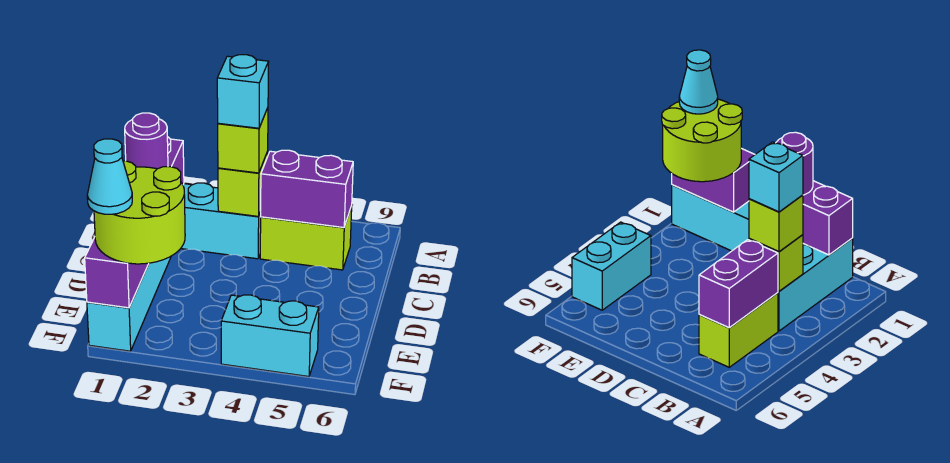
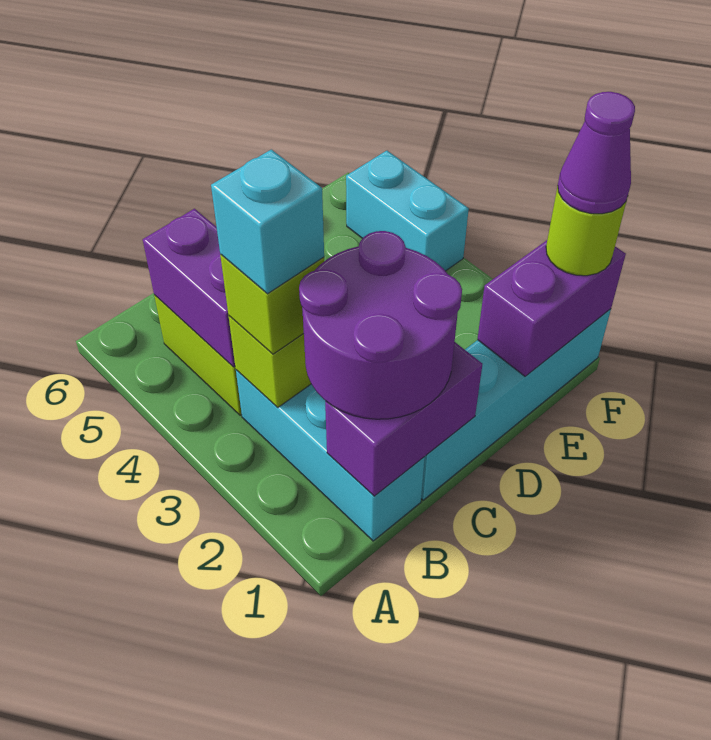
purple round brick C1 level 3 -> purple round brick B1:C2 level 3
lime round brick E1:F2 level 3 -> lime round brick F1 level 3
cyan cone F1 level 4 -> purple cone F1 level 4

